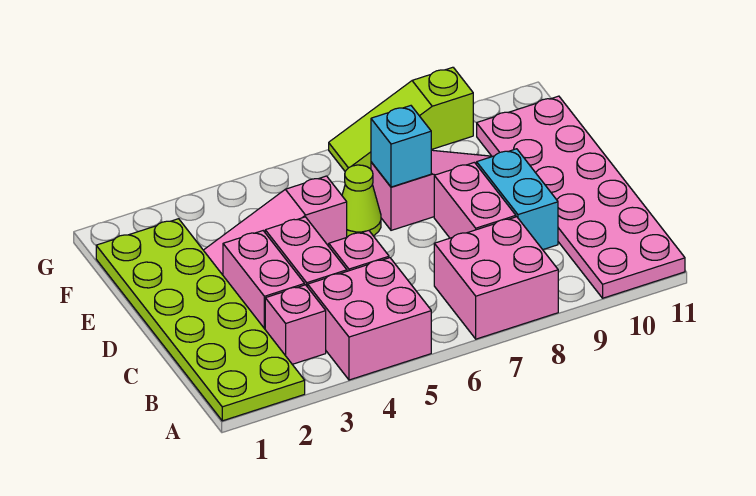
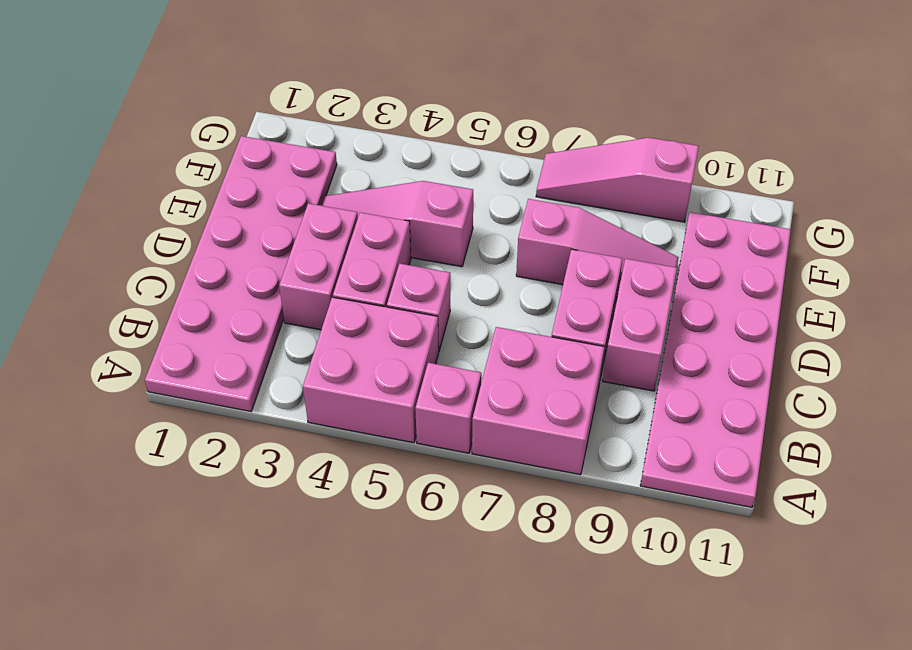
lime plate A1:F2 level 1 -> pink plate A1:F2 level 1
pink brick B3 level 1 -> pink brick A6 level 1
cyan brick C9:D9 level 1 -> pink brick C9:D9 level 1
lime cone E6 level 1 -> none
cyan brick E7 level 2 -> none
lime slope G7:G9 level 1 top 9 -> pink slope G7:G9 level 1 top 9

